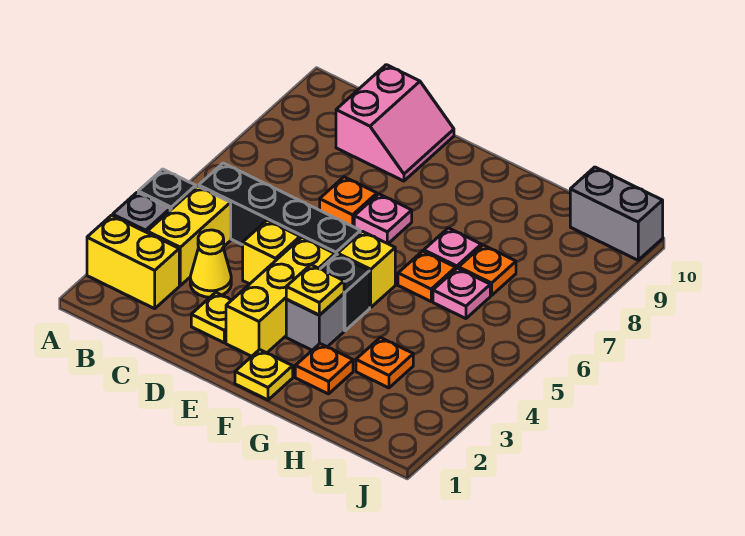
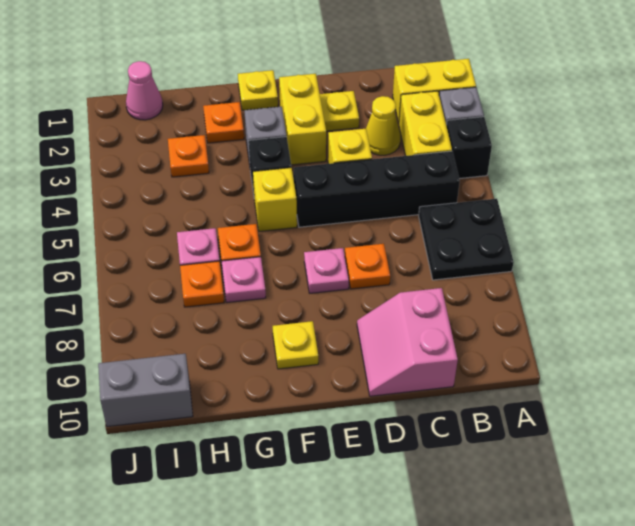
none -> black plate A6:B7 level 1
yellow brick E2:E4 level 1 -> yellow brick E2:E3 level 1
yellow plate F3 level 2 -> yellow plate F9 level 1
none -> pink cone I1 level 1

